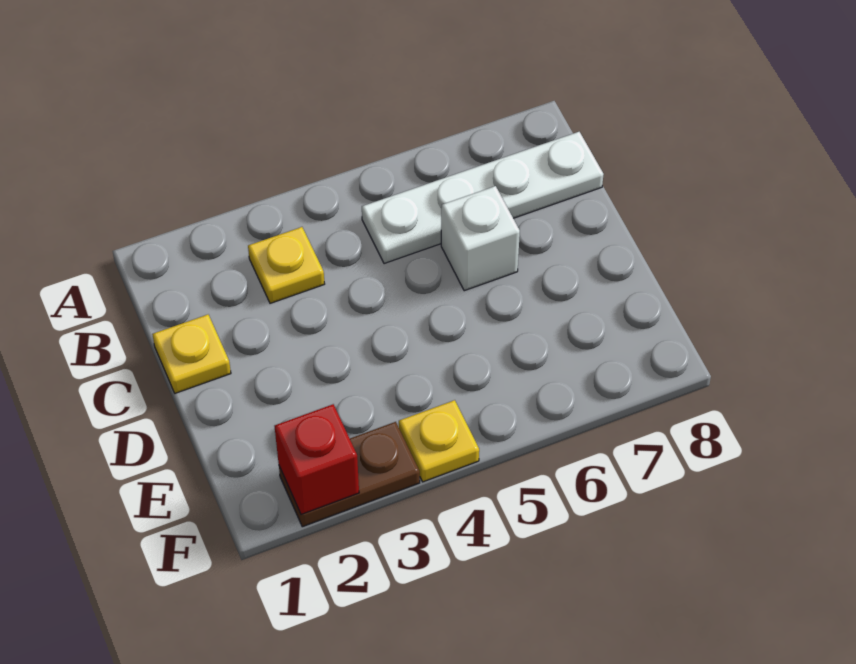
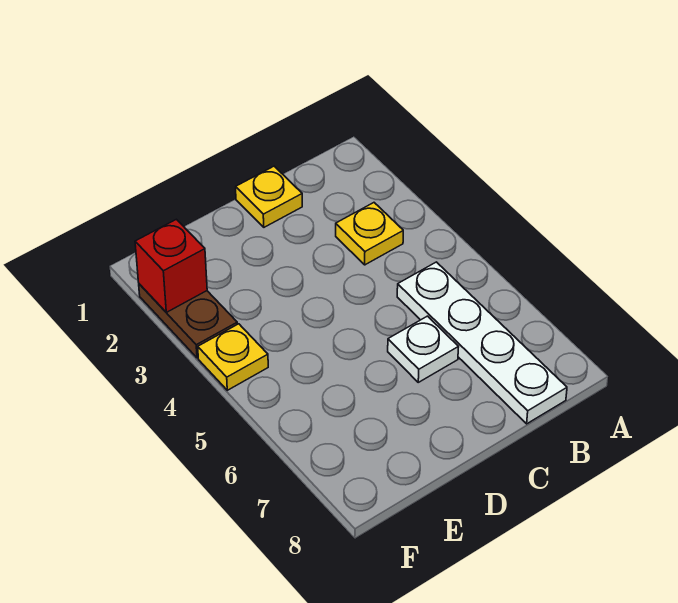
white brick C6 level 1 -> white plate C6 level 1

